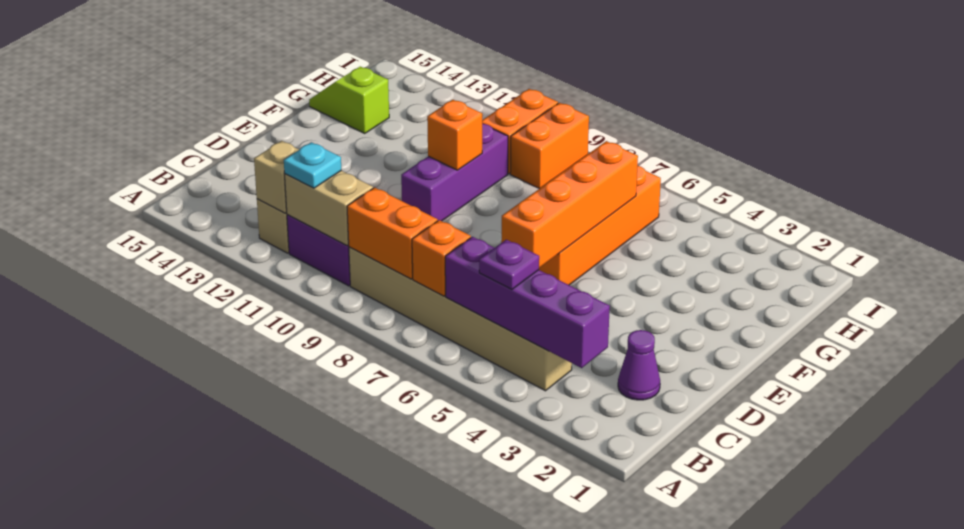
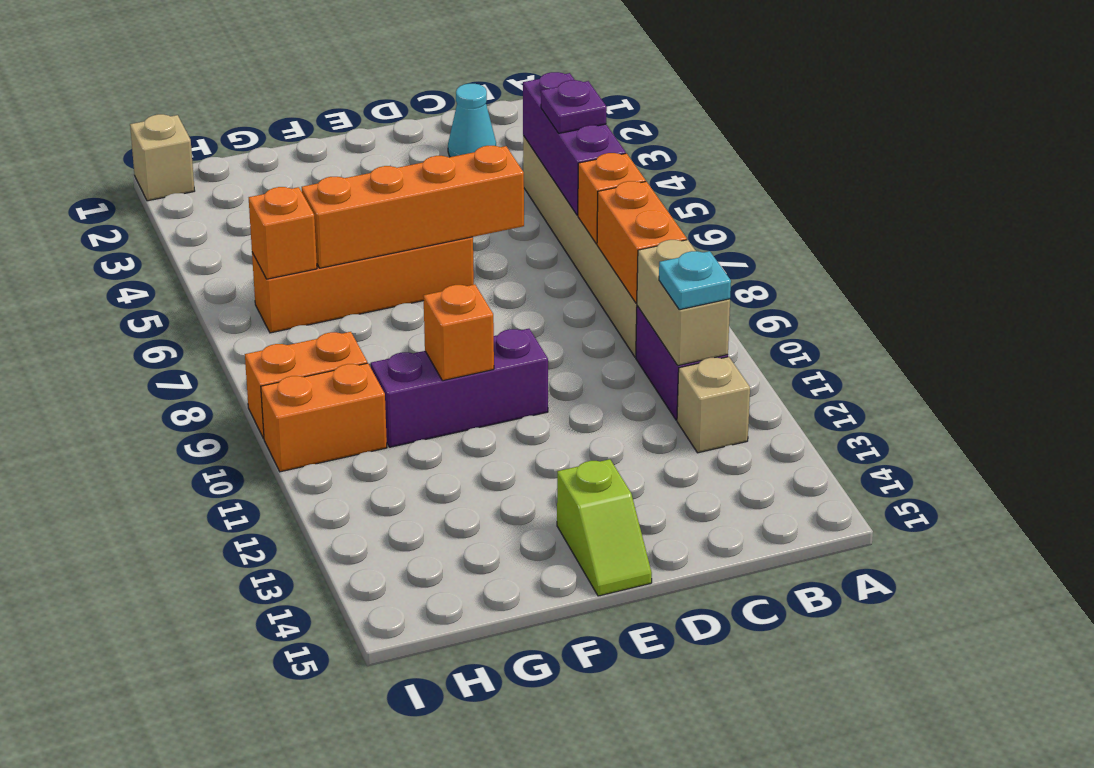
purple brick B3:B6 level 2 -> purple brick B4:B6 level 2
tan brick B12 level 2 -> tan brick I1 level 1
purple cone C2 level 1 -> cyan cone C2 level 1
lime slope G14:G15 level 1 top 14 -> lime slope E14:E15 level 1 top 14
none -> orange brick H6 level 2

